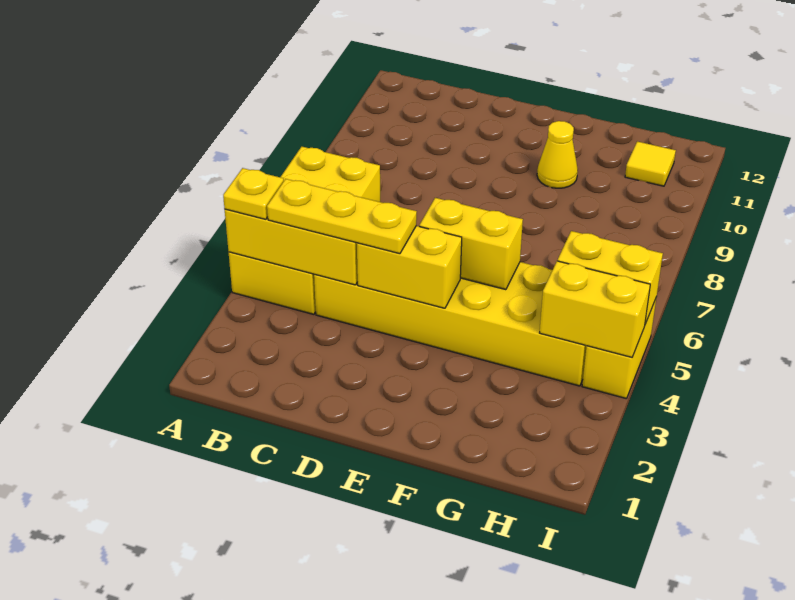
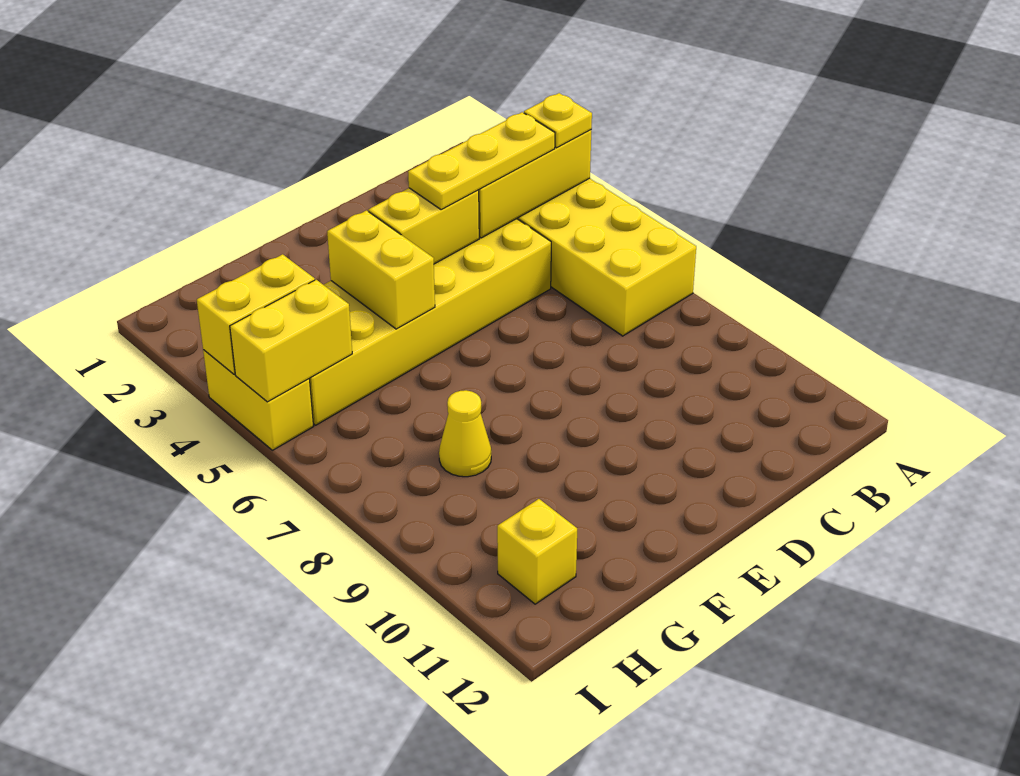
yellow brick E5:F5 level 2 -> yellow brick F4:F5 level 2
yellow cone F10 level 1 -> yellow cone G8 level 1
yellow tile H11 level 1 -> yellow brick H11 level 1

